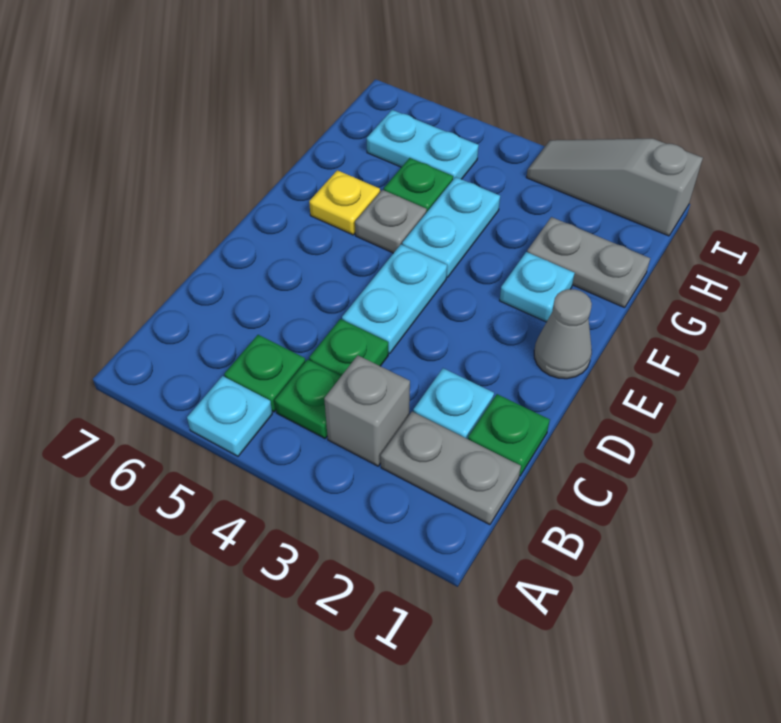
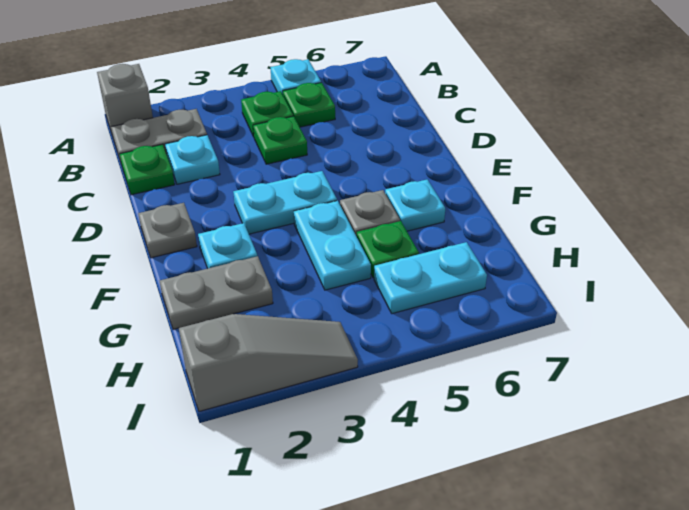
grey brick B3 level 1 -> grey brick A1 level 1
cyan plate D4:E4 level 1 -> cyan plate E3:E4 level 1
grey cone E1 level 1 -> grey plate E1 level 1
yellow plate F6 level 1 -> cyan plate F6 level 1

